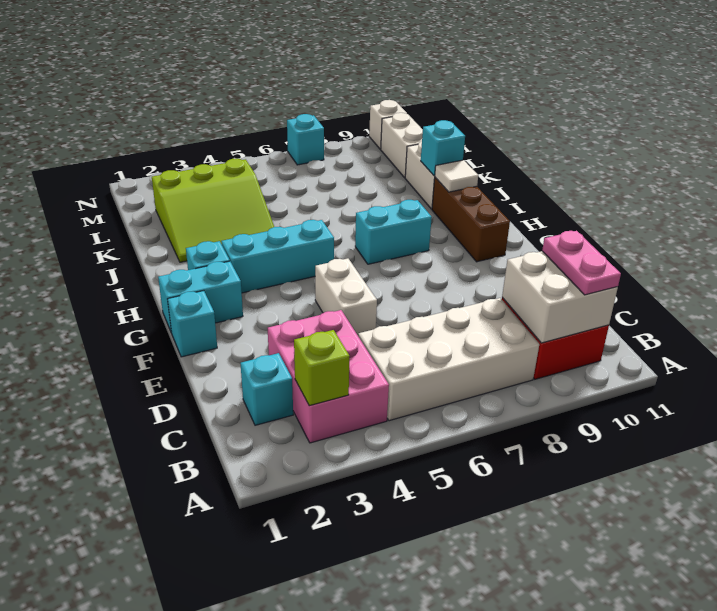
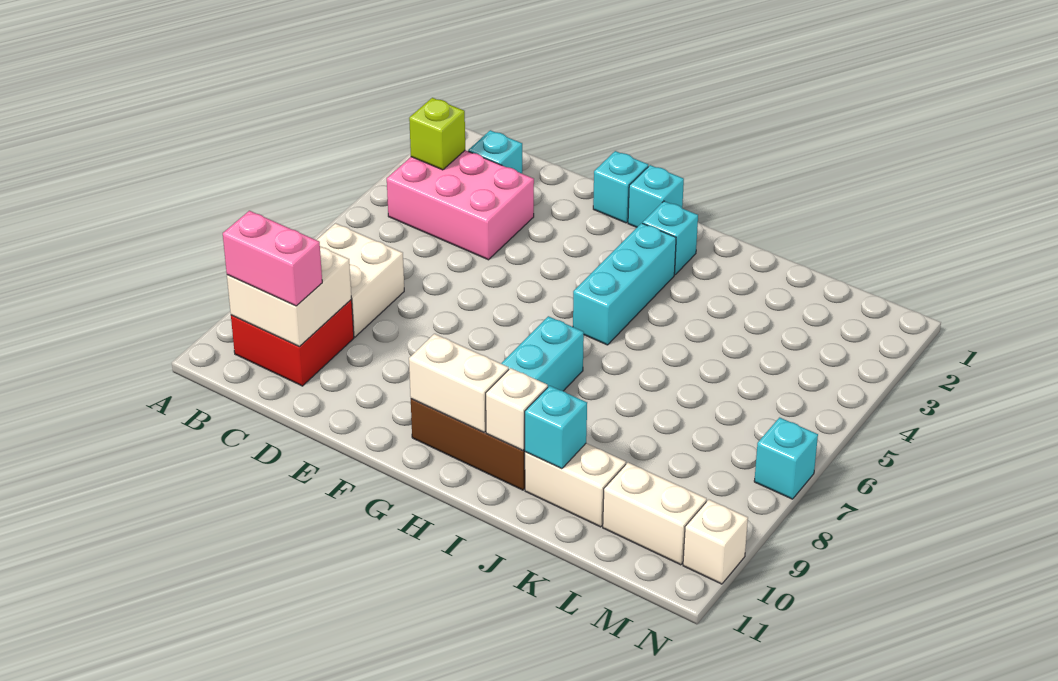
white brick B5:C8 level 1 -> white brick B7:C8 level 1
pink plate B10:C10 level 3 -> pink brick B10:C10 level 3
white brick E5:F5 level 1 -> white brick G10:H10 level 2
cyan brick G1:G2 level 1 -> cyan brick G1 level 1
white tile I10 level 2 -> white brick I10 level 2
lime slope J2:L4 level 1 top L -> none

